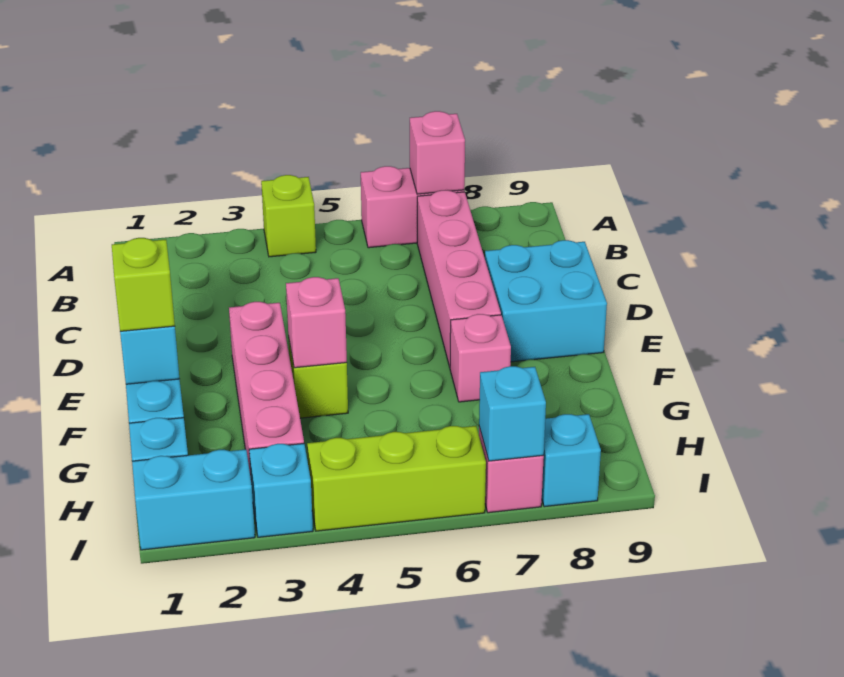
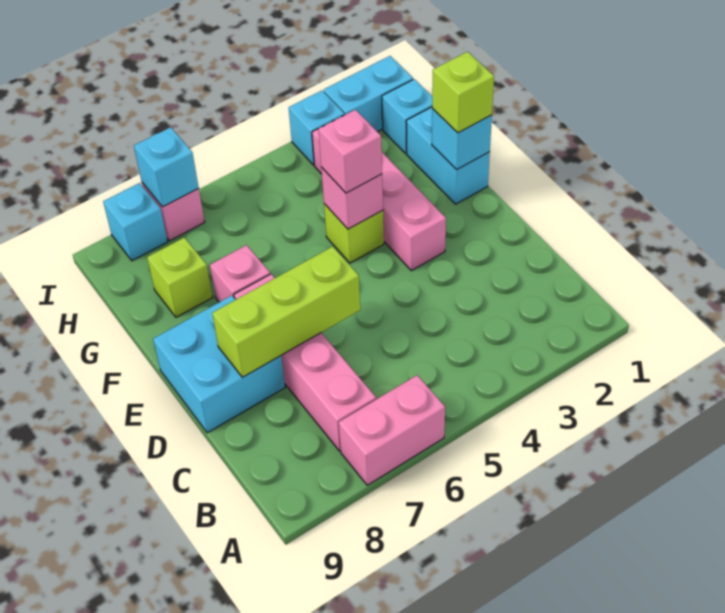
lime brick A4 level 1 -> lime brick G8 level 1
pink brick A7 level 2 -> pink brick F4 level 3
lime brick I4:I6 level 1 -> lime brick D6:D8 level 2

